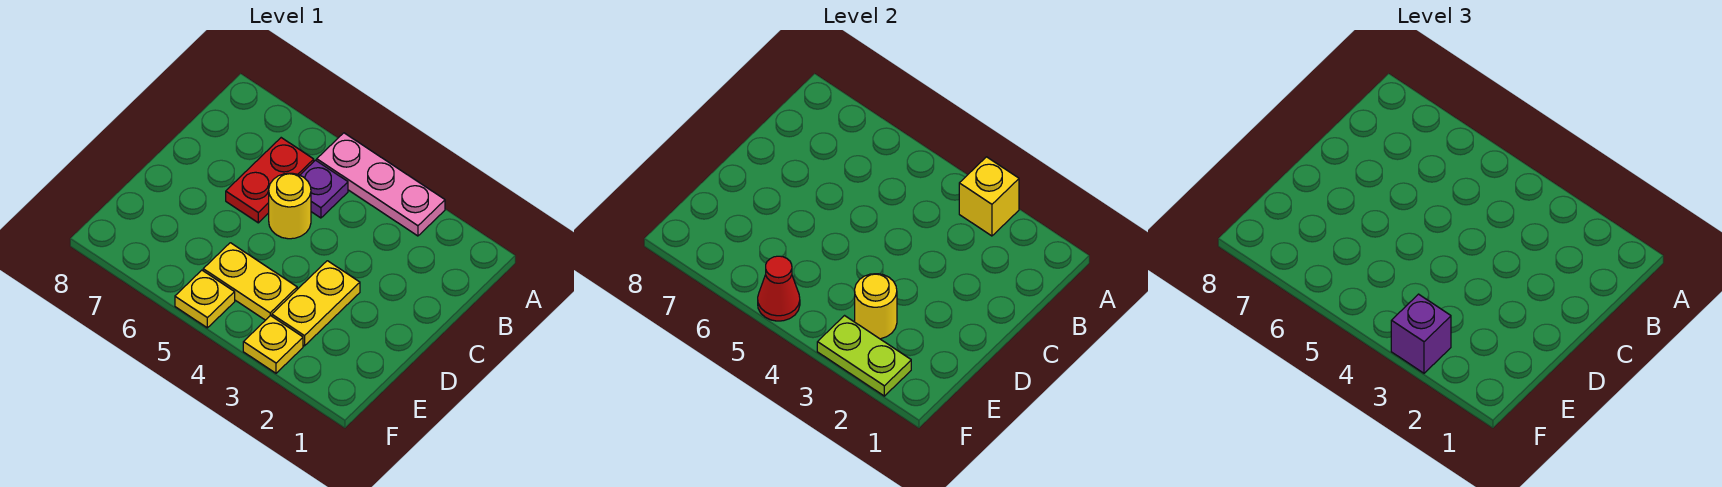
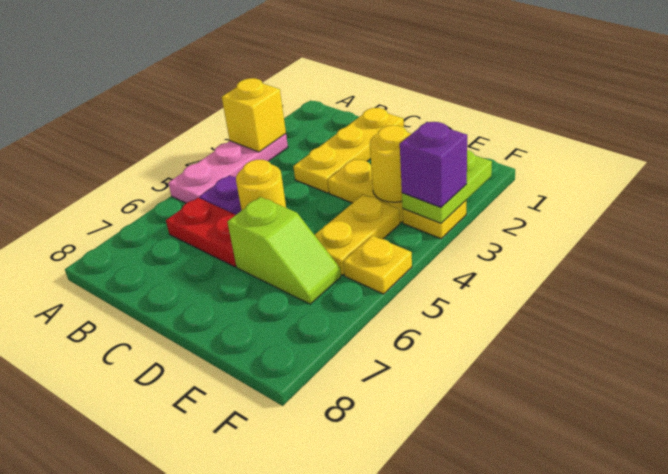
none -> yellow plate C1:C3 level 1
none -> lime slope D6:E6 level 1 top D
red cone F5 level 2 -> none

